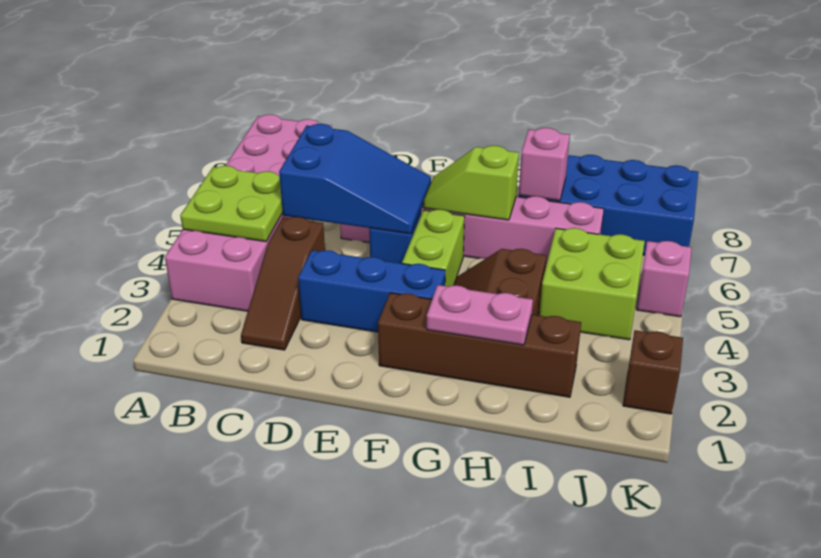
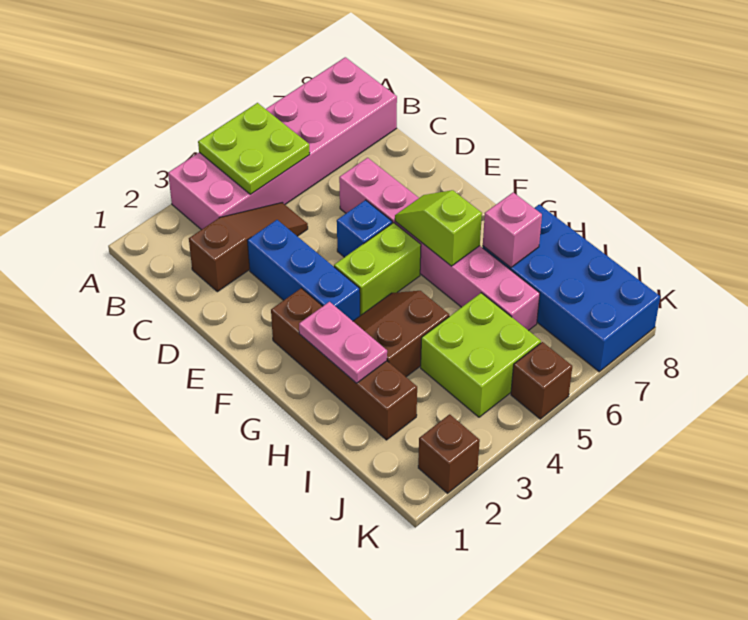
brown slope C2:C4 level 1 top 4 -> brown slope C2:C4 level 1 top 2
blue slope C5:E6 level 2 top C -> none
pink brick K5 level 1 -> brown brick K5 level 1

